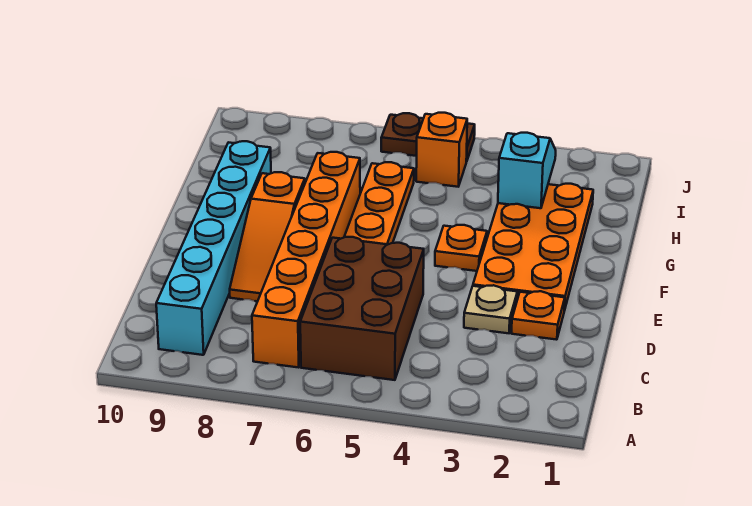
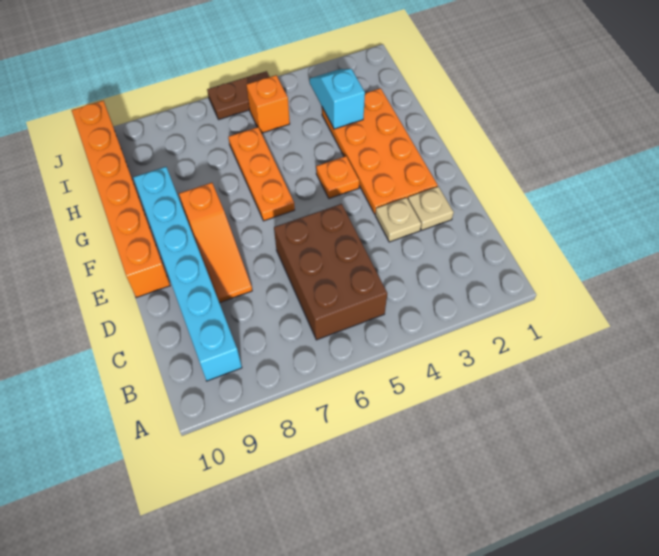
orange brick B7:G7 level 1 -> orange brick E10:J10 level 1
orange plate D2 level 1 -> tan plate D2 level 1

